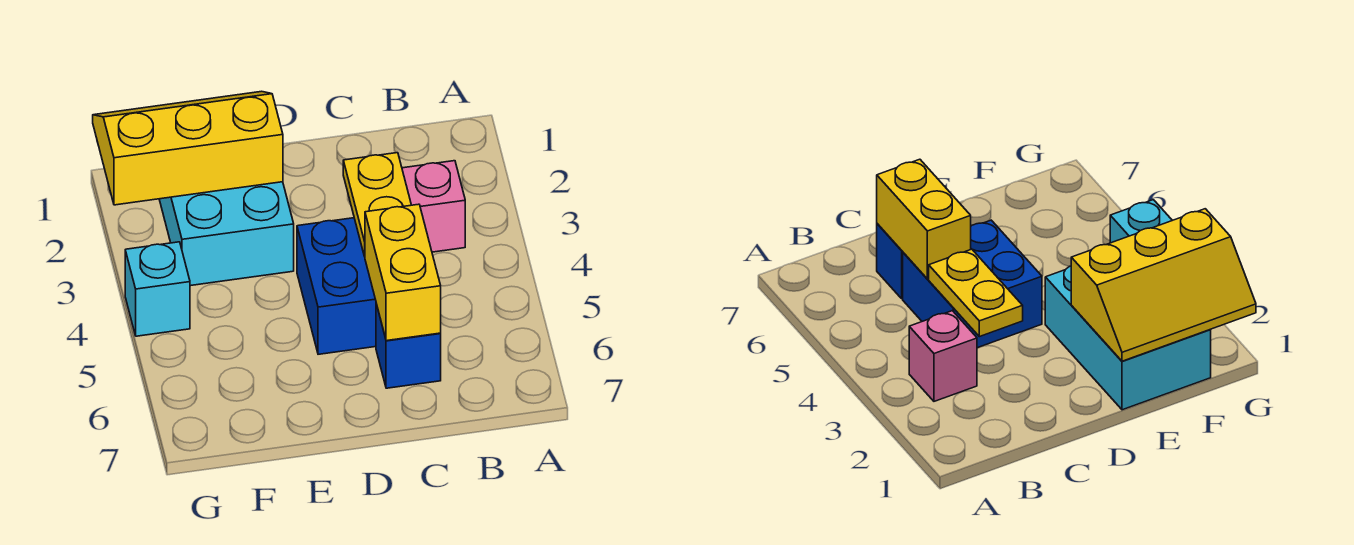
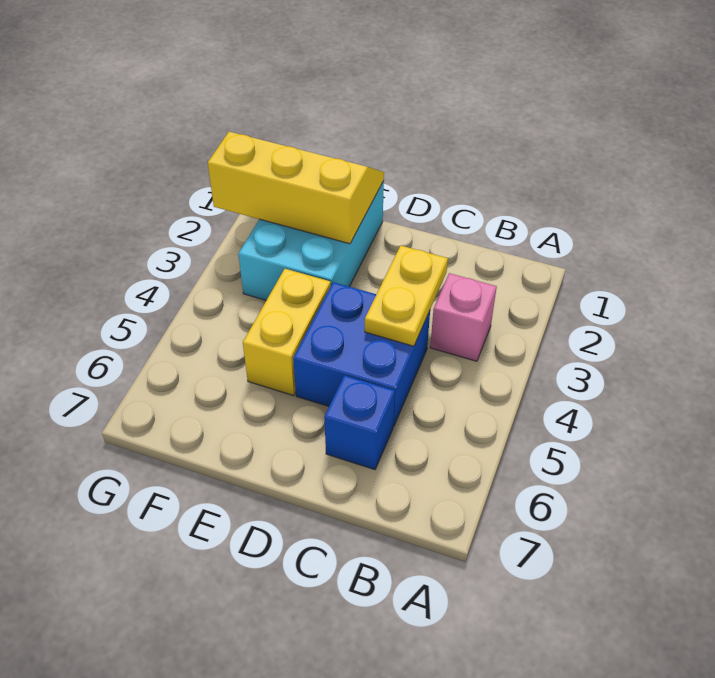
yellow brick C5:C6 level 2 -> yellow brick E4:E5 level 1
cyan brick G4 level 1 -> none

